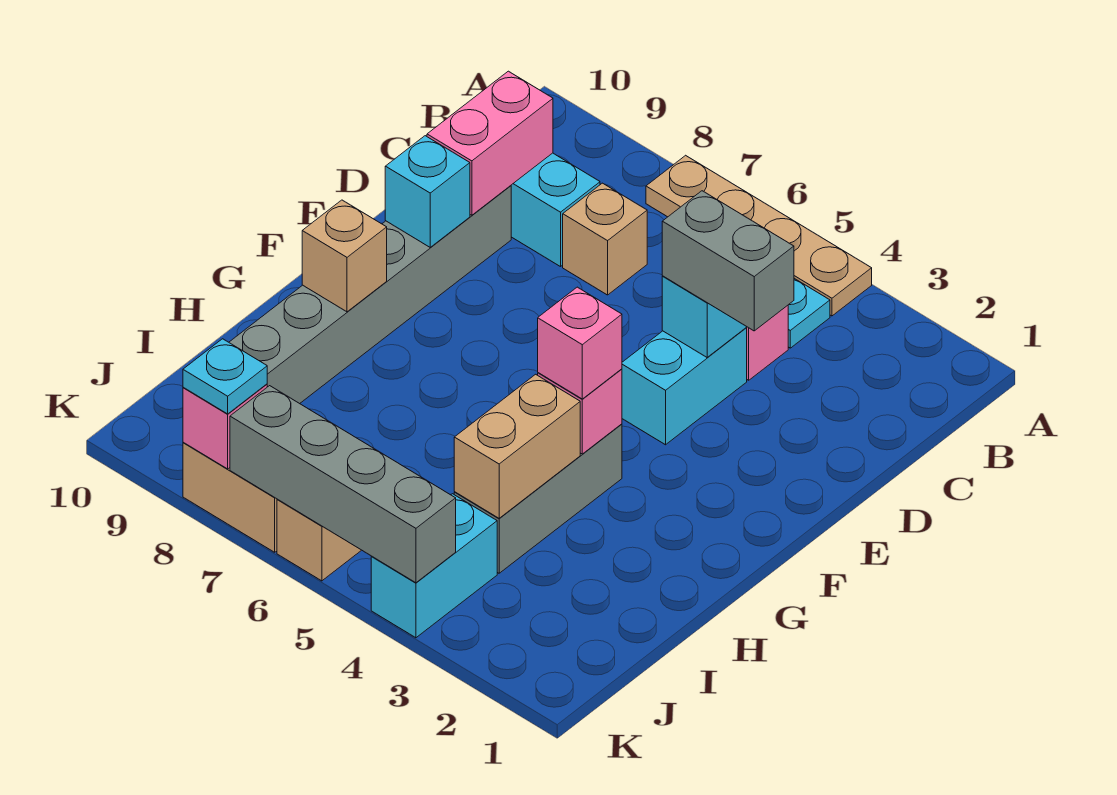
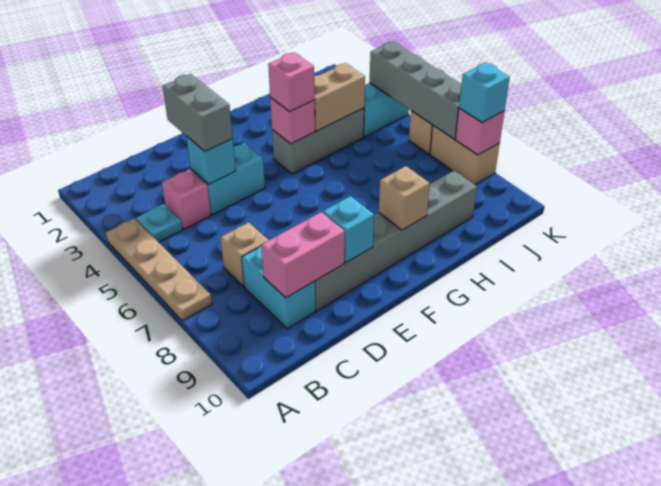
cyan plate K8 level 3 -> cyan brick K8 level 3

